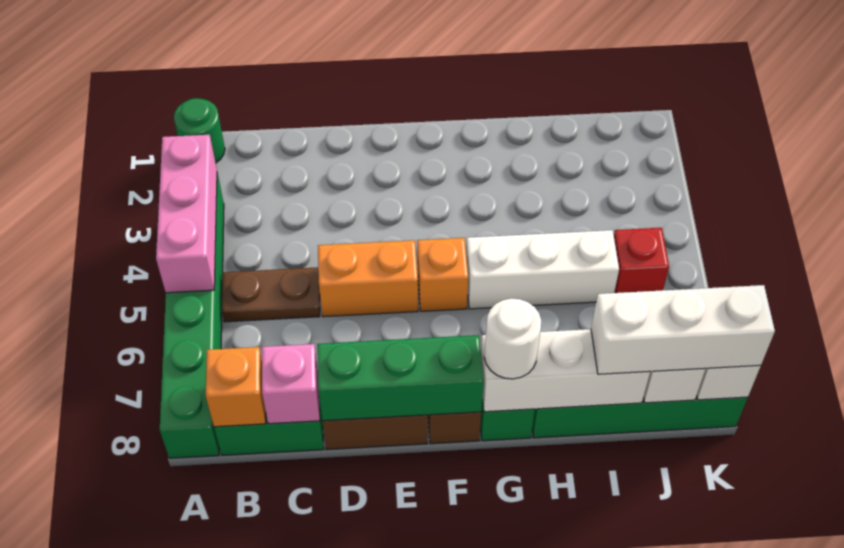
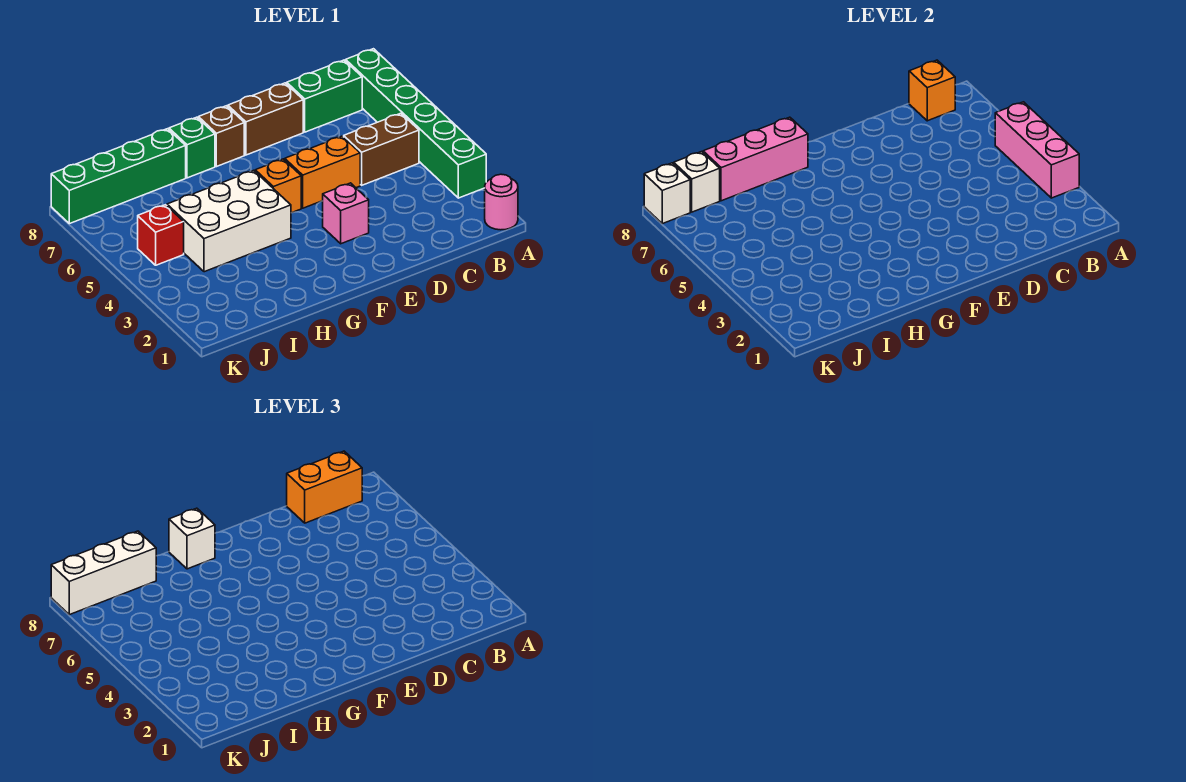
green round brick A1 level 1 -> pink round brick A1 level 1
brown plate B5:C5 level 1 -> brown brick B5:C5 level 1
none -> orange brick B8:C8 level 3
pink brick C8 level 2 -> pink brick E3 level 1
green brick D8:F8 level 2 -> none
white brick G5:I5 level 1 -> white brick G4:I5 level 1
white brick G8:I8 level 2 -> pink brick G8:I8 level 2
white round brick G8 level 3 -> white brick G8 level 3

